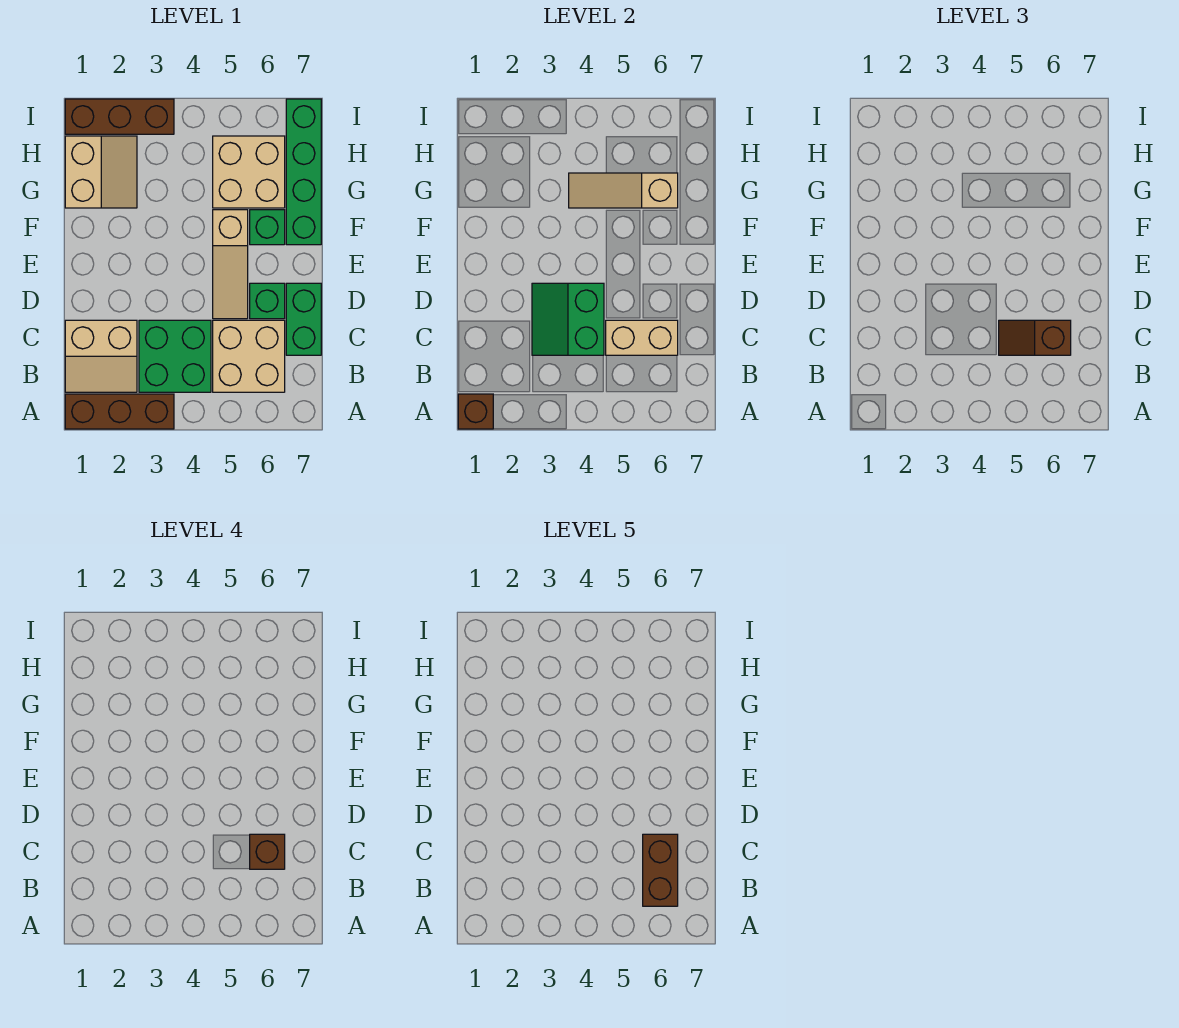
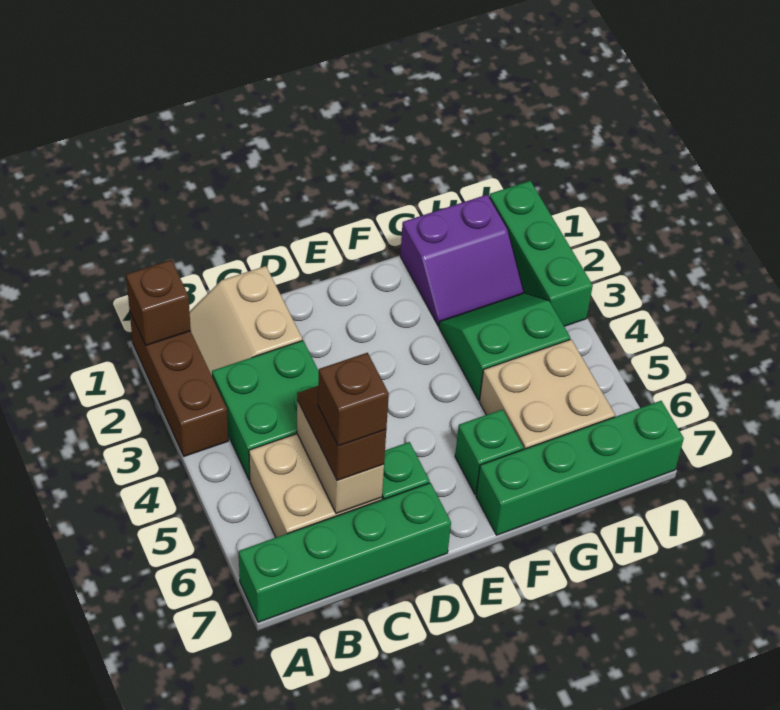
brown brick B6:C6 level 5 -> none
green slope C3:D4 level 2 top 4 -> green slope G3:H4 level 1 top 4
green brick C7:D7 level 1 -> green brick A7:D7 level 1
tan slope D5:F5 level 1 top F -> none
tan slope G1:H2 level 1 top 1 -> purple slope G1:H2 level 1 top 1
tan slope G4:G6 level 2 top 6 -> none
brown brick I1:I3 level 1 -> green brick I1:I3 level 1

